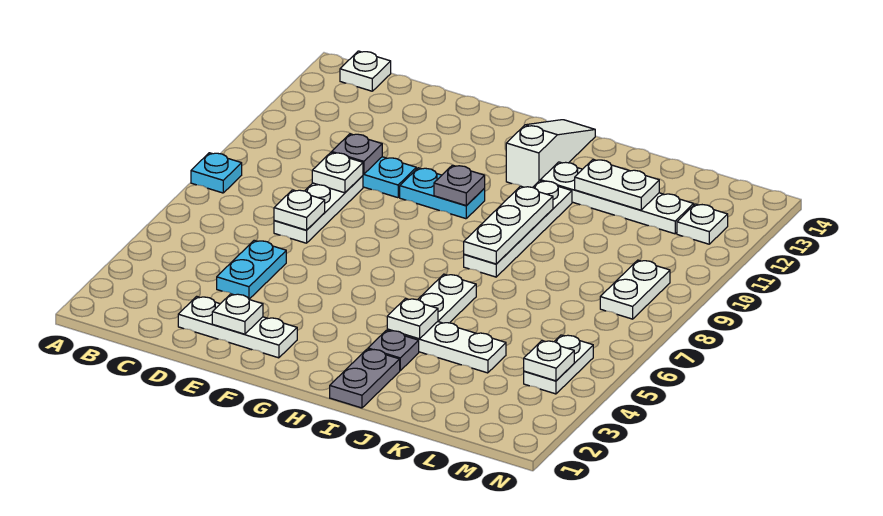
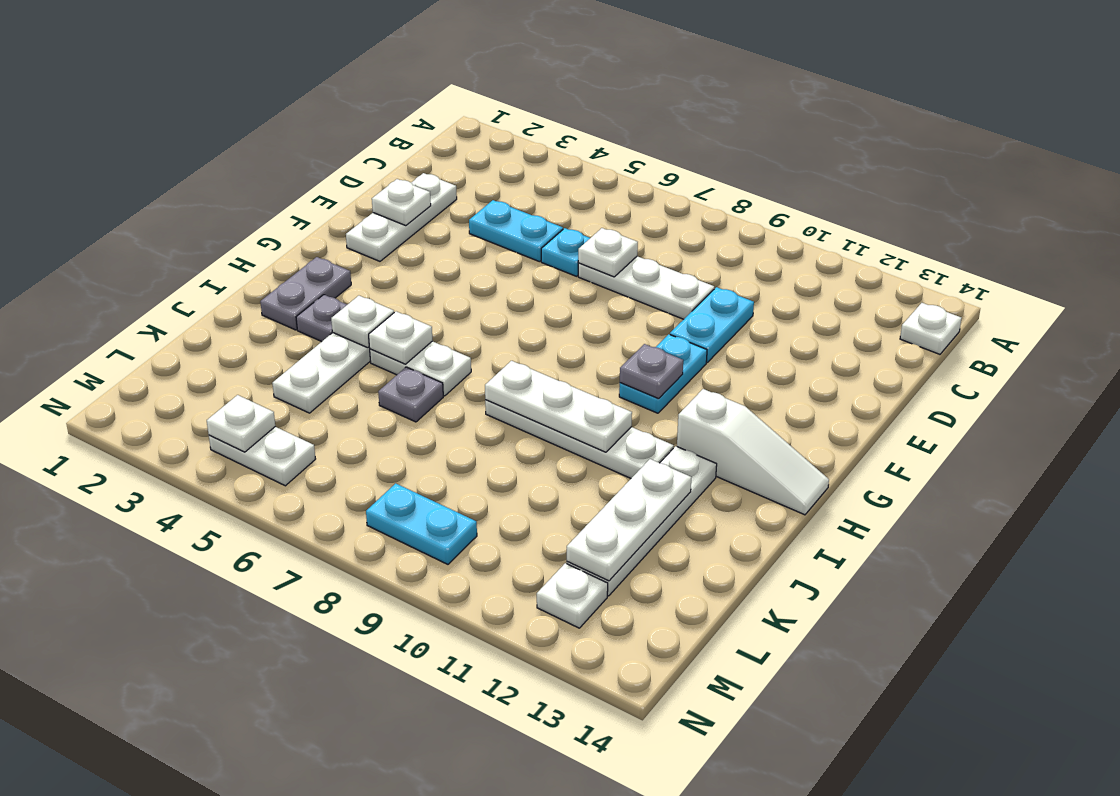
cyan plate A8 level 1 -> cyan plate D6 level 1
white plate D9 level 2 -> white plate I5 level 2
grey plate D10 level 2 -> grey plate J6 level 1
grey plate I1:I2 level 1 -> grey plate H2:I2 level 1
white plate J12:K12 level 2 -> white plate J12:L12 level 2
white plate M8:M9 level 1 -> cyan plate M8:M9 level 1

